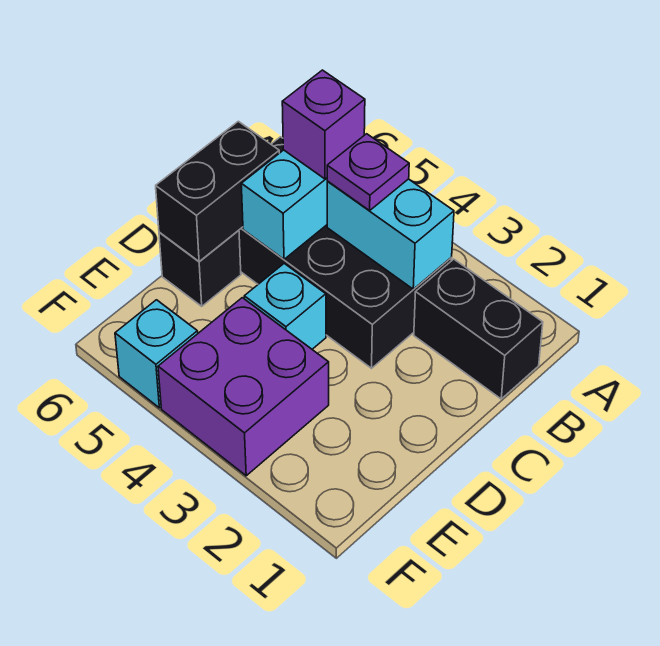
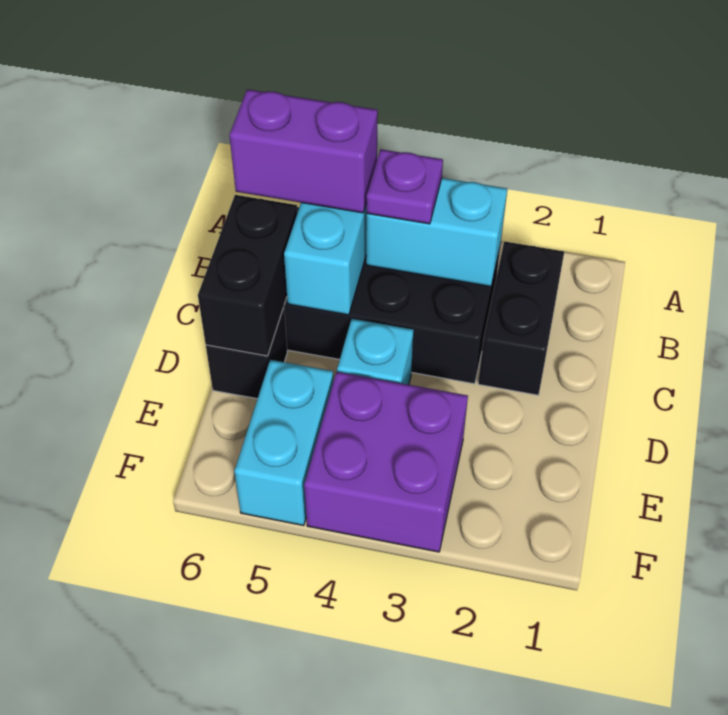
black brick B1:B2 level 1 -> black brick B2:C2 level 1
purple brick B5 level 3 -> purple brick B5:B6 level 3
cyan brick F5 level 1 -> cyan brick E5:F5 level 1

